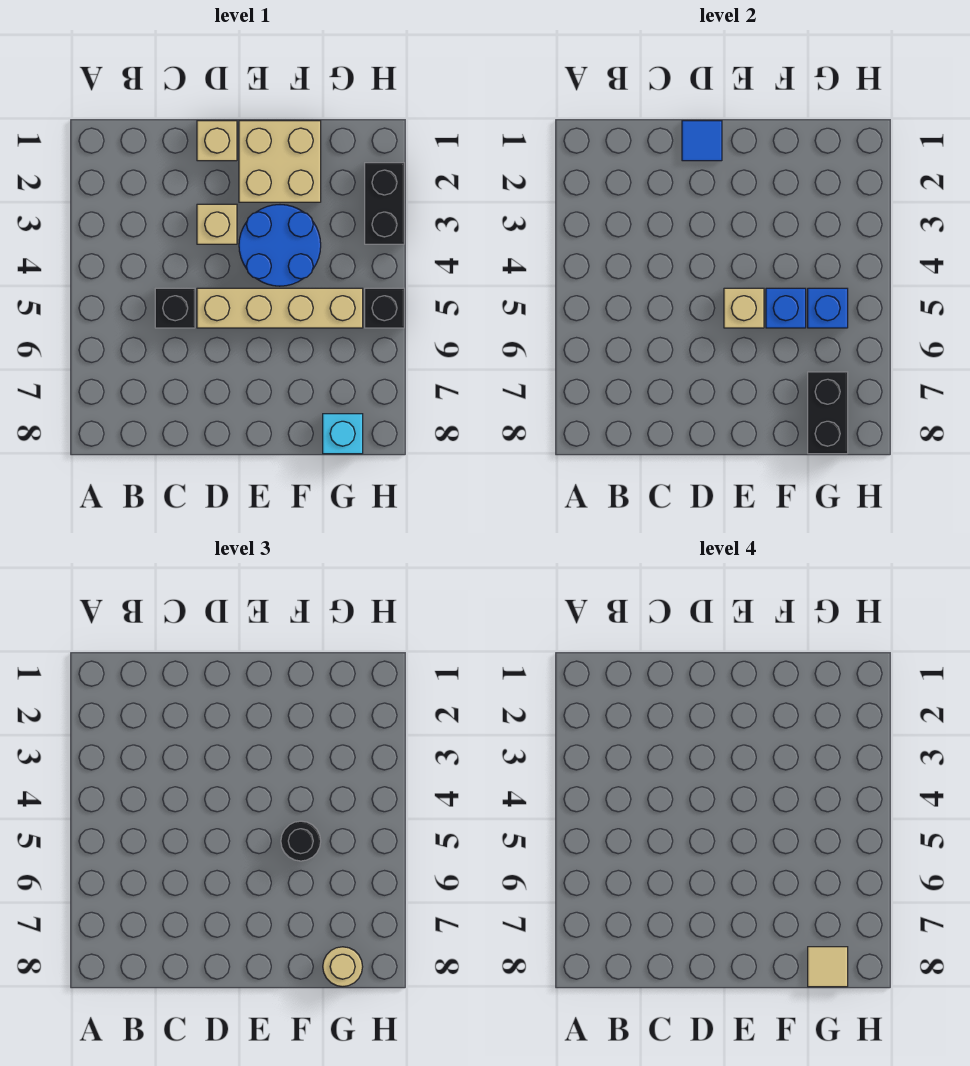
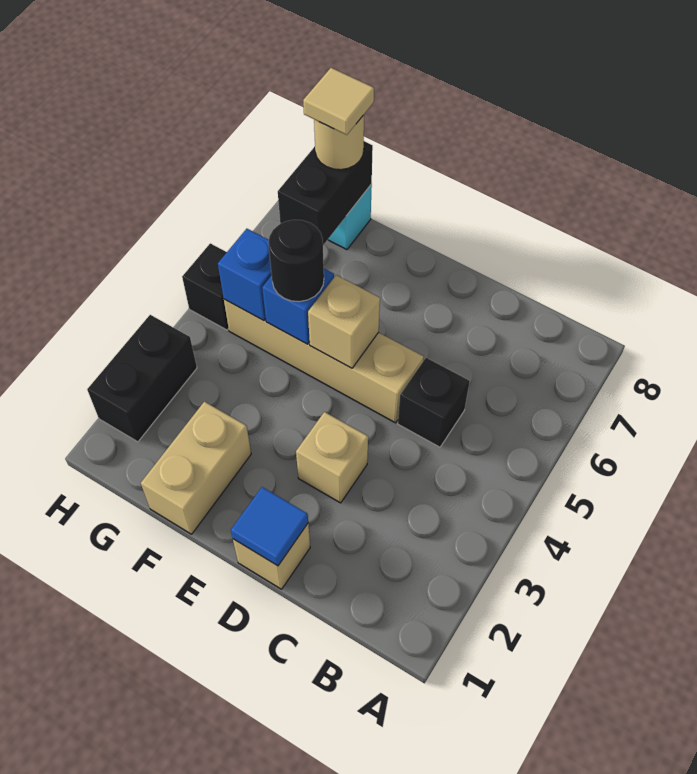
tan brick E1:F2 level 1 -> tan brick F1:F2 level 1
blue round brick E3:F4 level 1 -> none

